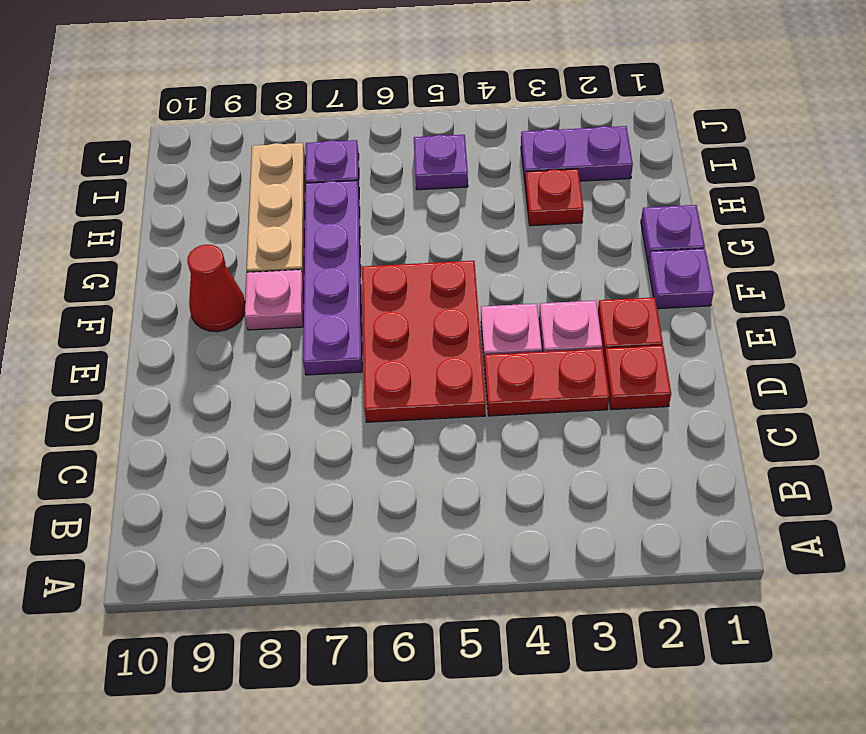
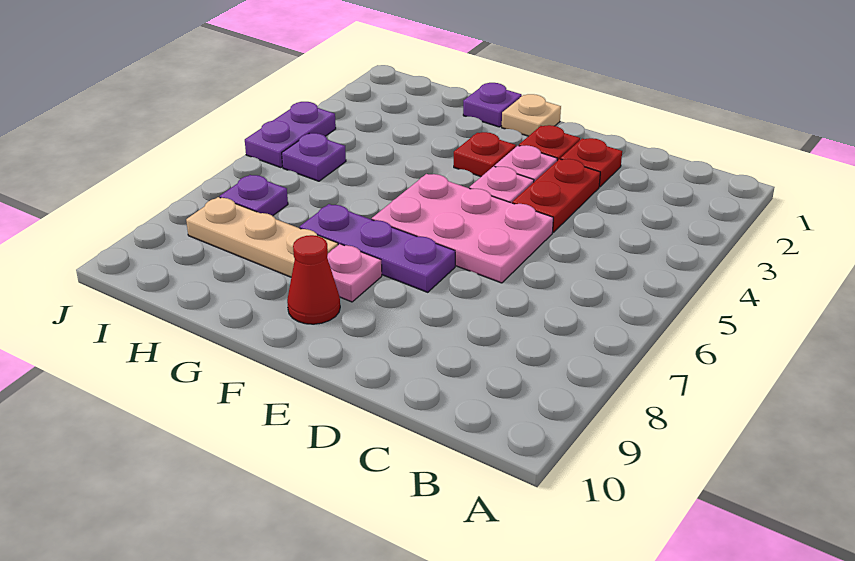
red plate D5:F6 level 1 -> pink plate D5:F6 level 1
purple plate E7:H7 level 1 -> purple plate E7:G7 level 1
purple plate F1 level 1 -> tan plate F1 level 1
red plate H3 level 1 -> red plate F3 level 1
purple plate I2:I3 level 1 -> purple plate J4:J5 level 1

